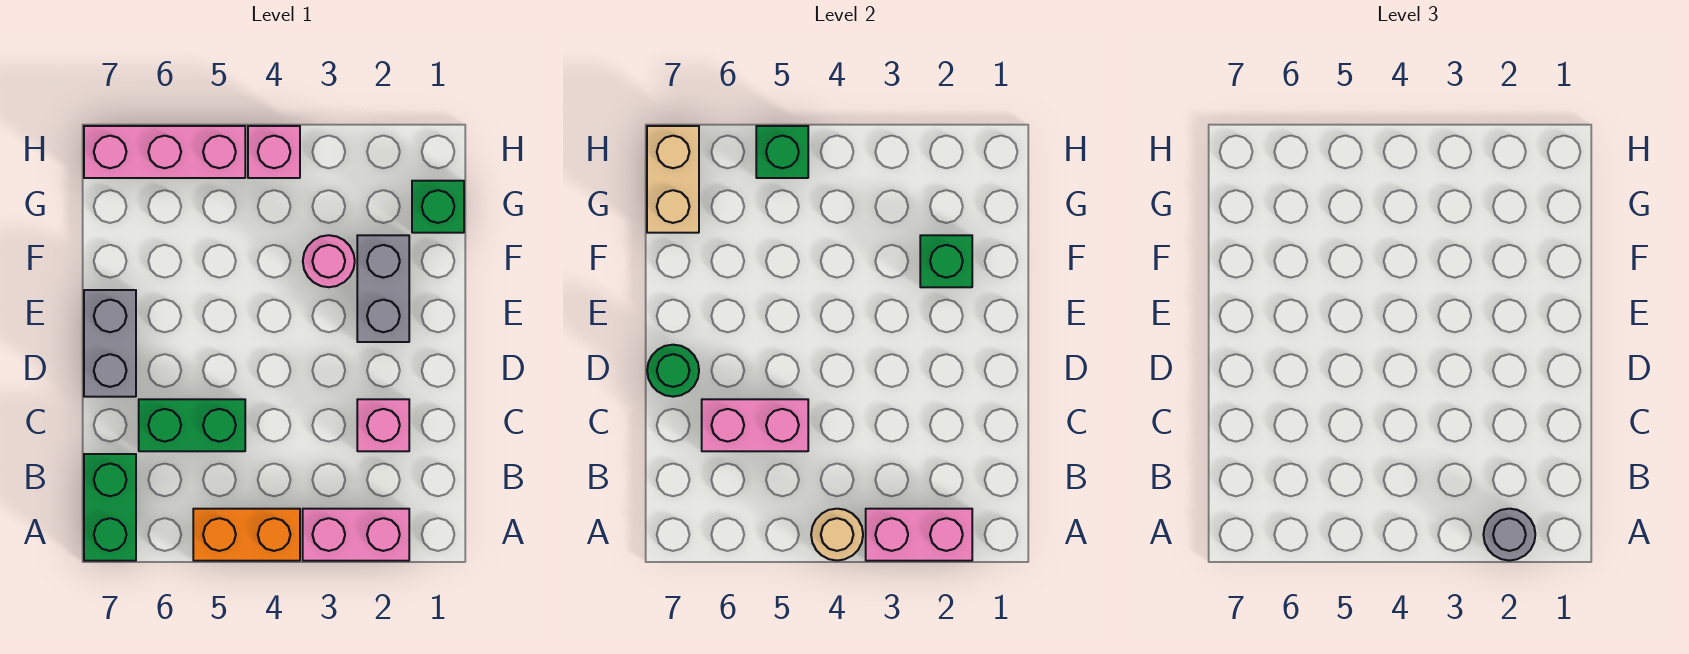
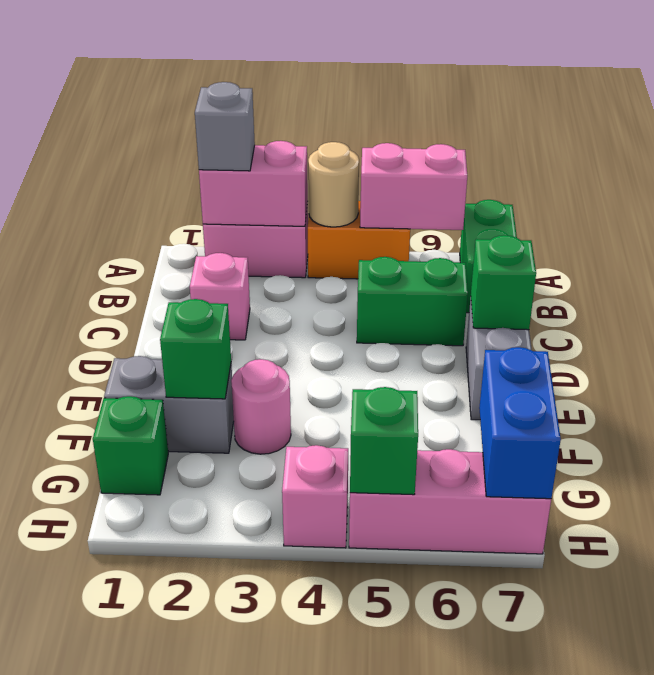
grey round brick A2 level 3 -> grey brick A2 level 3
pink brick C5:C6 level 2 -> pink brick A5:A6 level 2
green round brick D7 level 2 -> green brick D7 level 2
grey brick E2:F2 level 1 -> grey brick F1:F2 level 1
tan brick G7:H7 level 2 -> blue brick G7:H7 level 2

